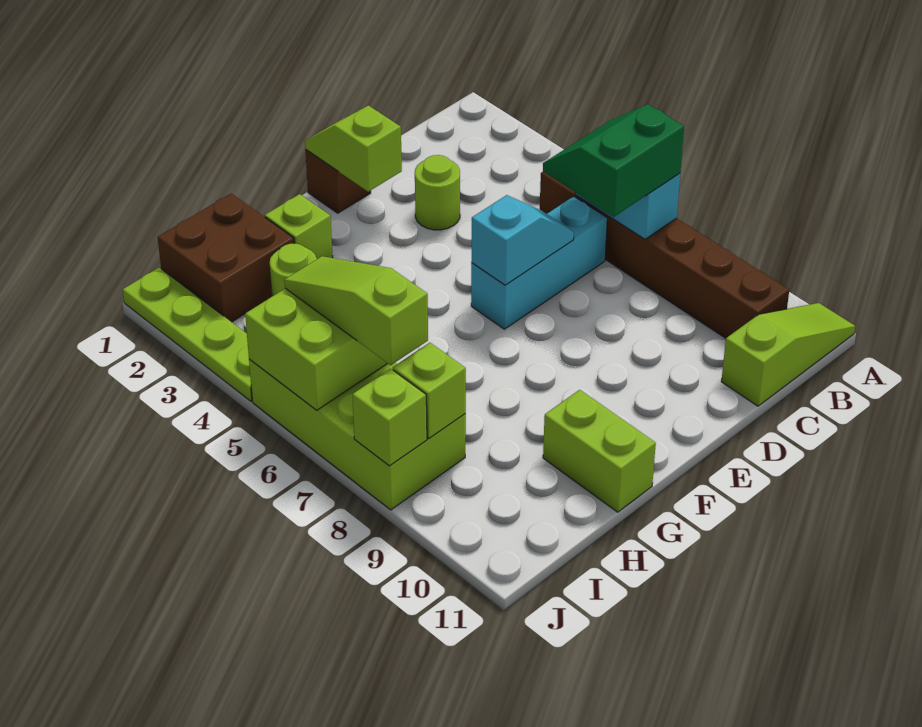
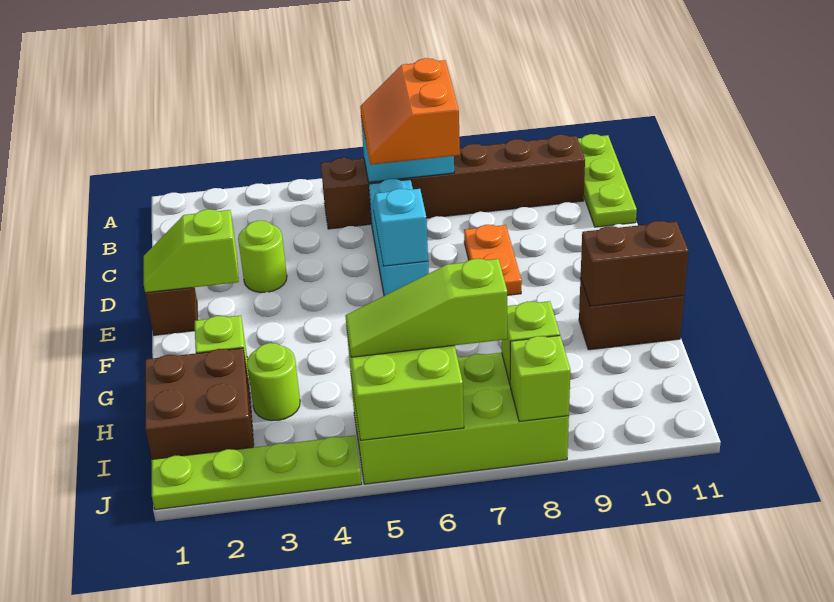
lime slope A11:C11 level 1 top C -> lime plate A11:C11 level 1
green slope B6:C7 level 3 top 7 -> orange slope B6:C7 level 3 top 7
none -> orange plate D8:E8 level 1
lime brick G10:G11 level 1 -> brown brick G10:G11 level 1
none -> brown brick G10:G11 level 2

